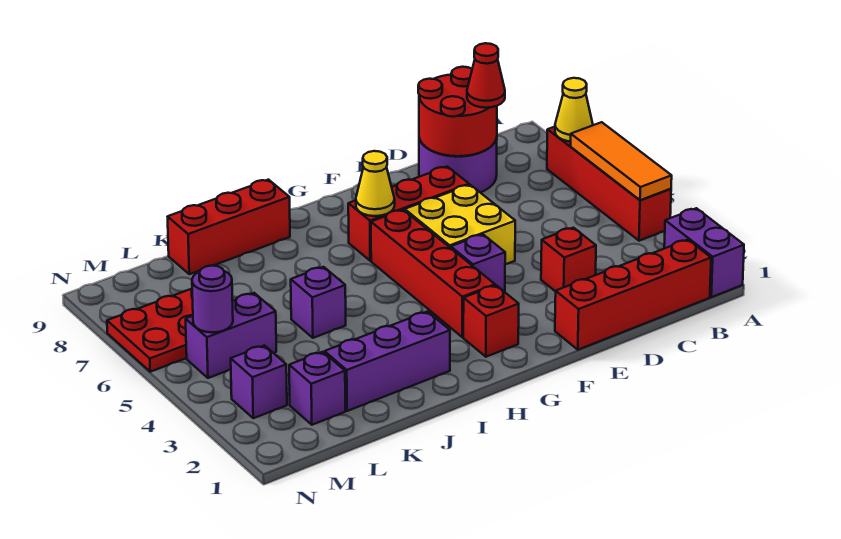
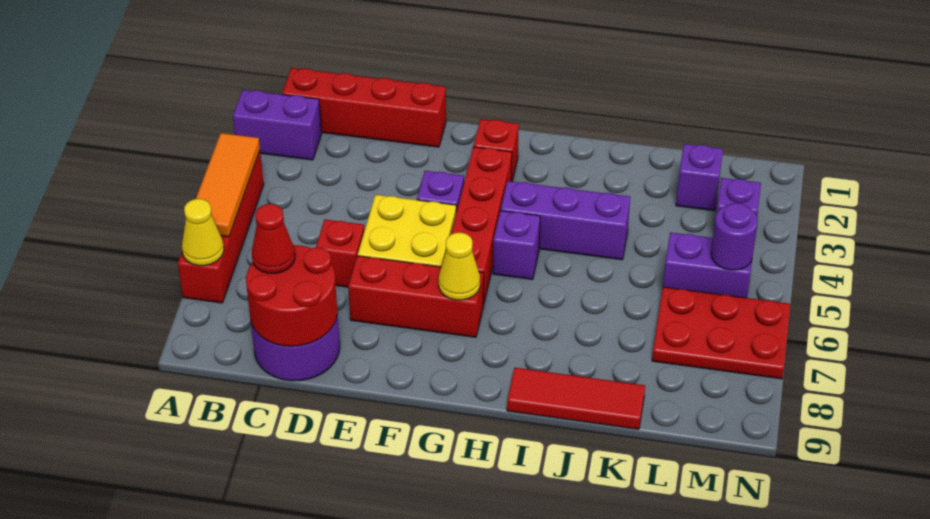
purple brick A1:A2 level 1 -> purple brick A2:B2 level 1
red brick D3 level 1 -> red brick D6 level 1
purple brick I2:K2 level 1 -> purple brick H4:J4 level 1
red brick I9:K9 level 1 -> red tile I9:K9 level 1
purple brick J5 level 1 -> purple brick H5 level 1

